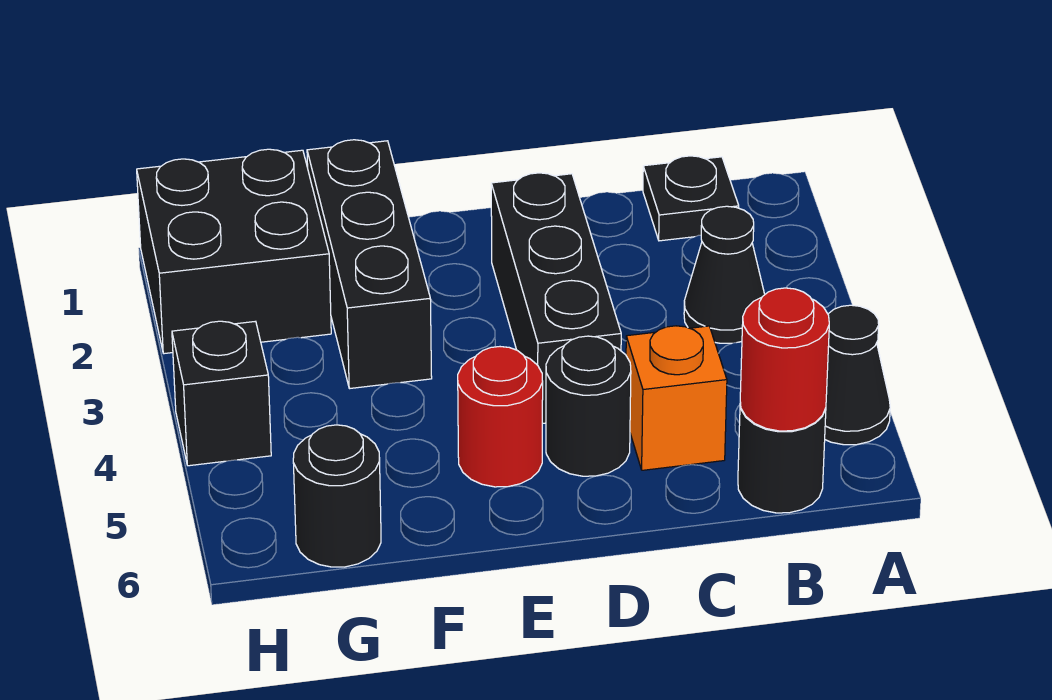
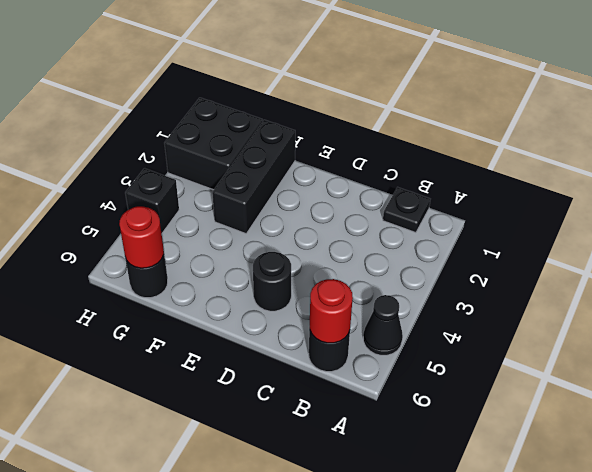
black cone B3 level 1 -> none
orange brick C5 level 1 -> none
black brick D2:D4 level 1 -> none
red round brick E5 level 1 -> red round brick G6 level 2

